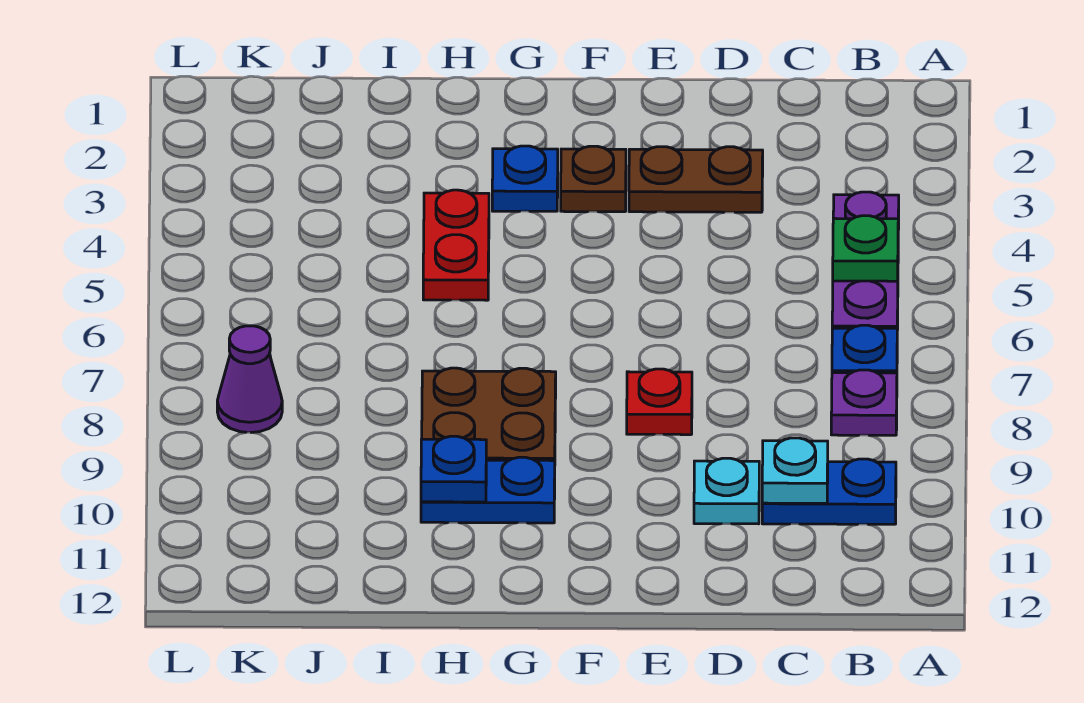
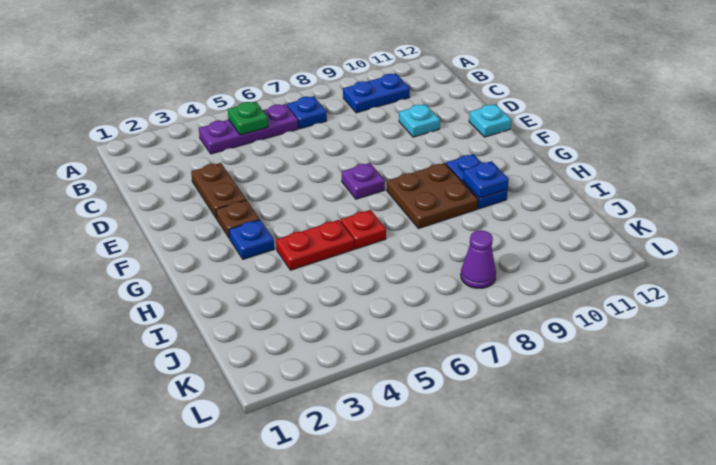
purple plate B8 level 1 -> purple plate F7 level 1
blue plate B10:C10 level 1 -> blue plate B9:B10 level 1
cyan plate C10 level 2 -> cyan plate E12 level 1
red plate E8 level 1 -> red plate H6 level 1

